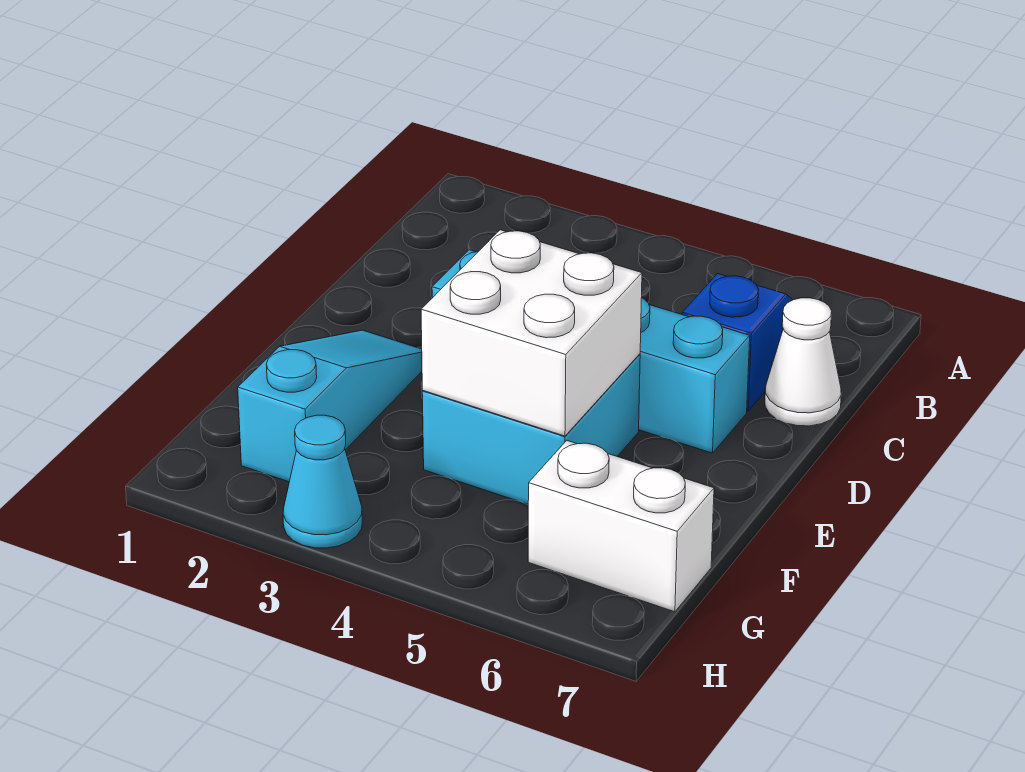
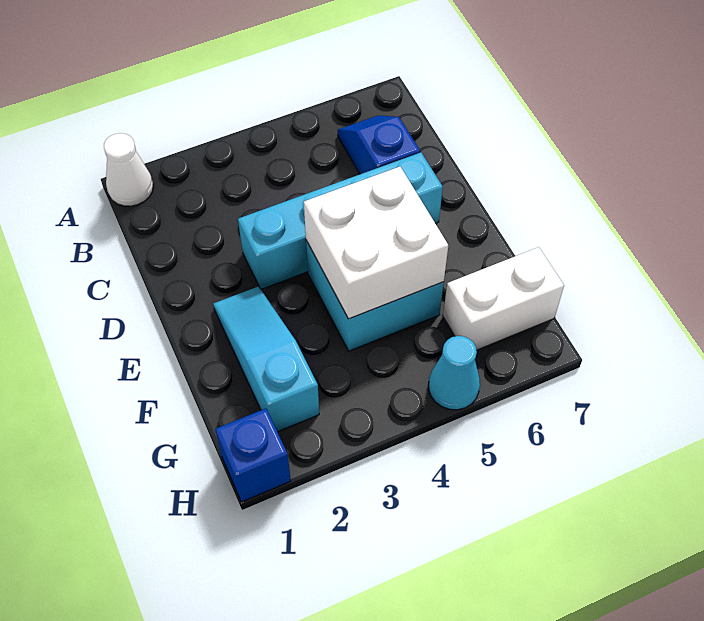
white cone C7 level 1 -> white cone A1 level 1
none -> blue brick H1 level 1
cyan cone H3 level 1 -> cyan cone H5 level 1

